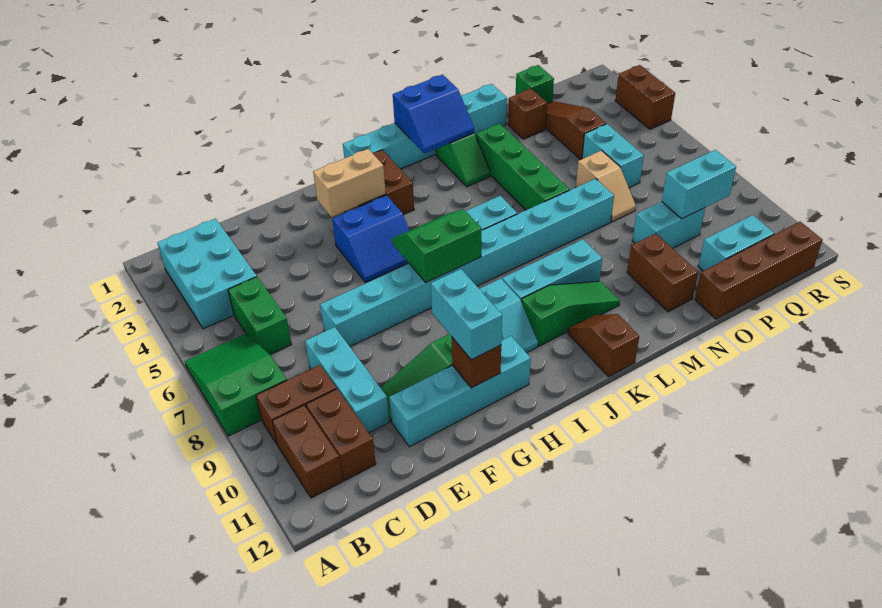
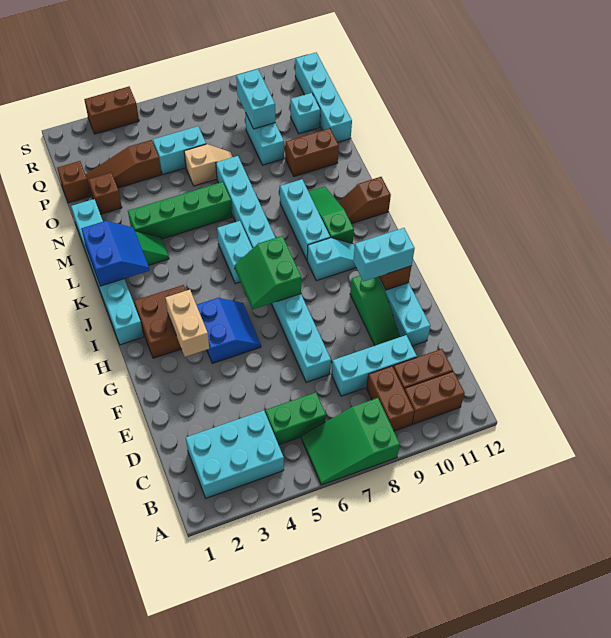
brown brick O12:R12 level 1 -> cyan brick O12:R12 level 1
green brick P1 level 1 -> brown brick P1 level 1
cyan brick P11:Q11 level 1 -> cyan brick P11 level 1

